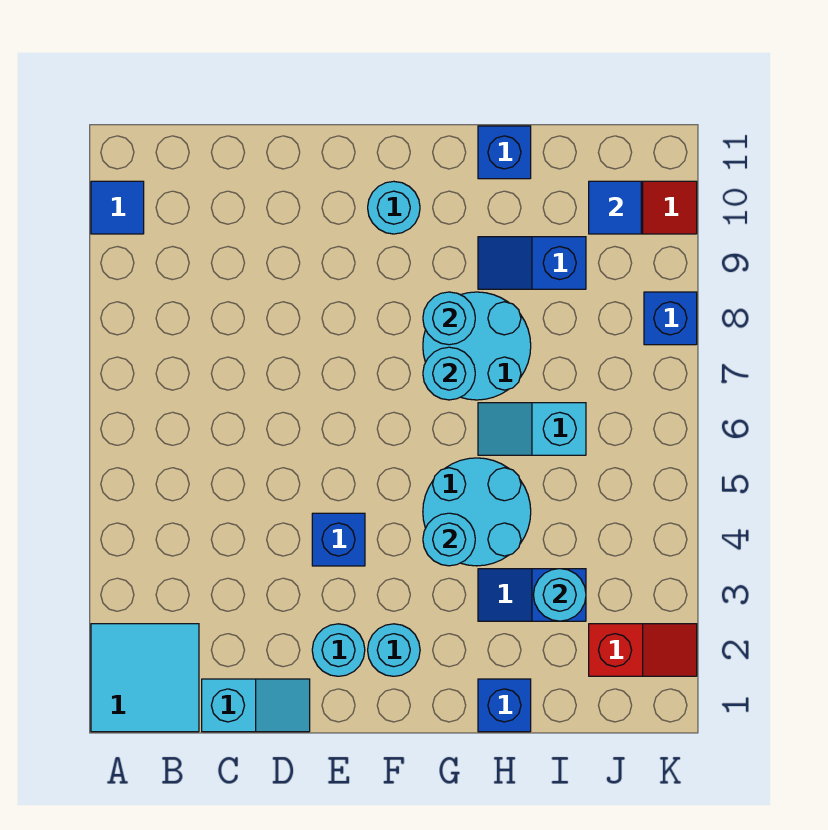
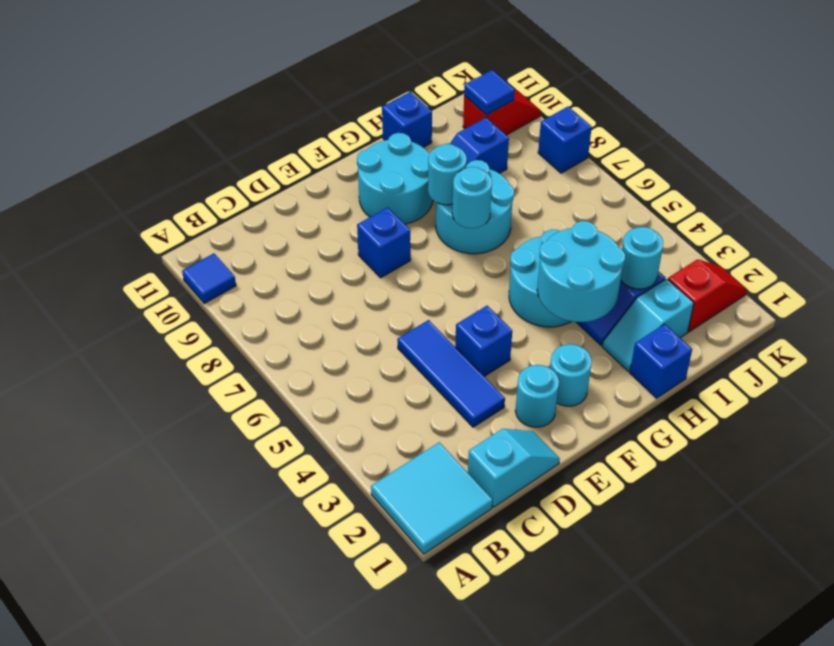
none -> blue tile D3:D5 level 1
none -> blue brick E8 level 1
cyan round brick F10 level 1 -> cyan round brick F9:G10 level 1
cyan round brick G4 level 2 -> cyan round brick G3:H4 level 2
cyan slope H6:I6 level 1 top I -> cyan slope H2:I2 level 1 top I

